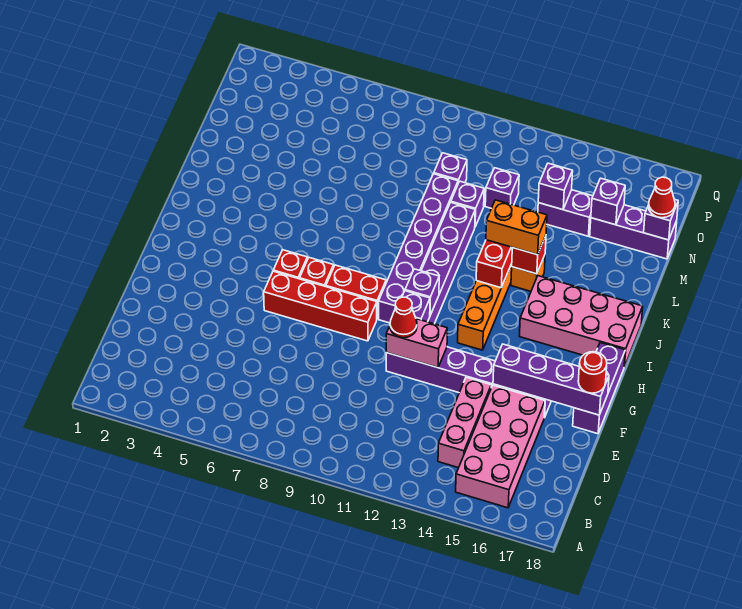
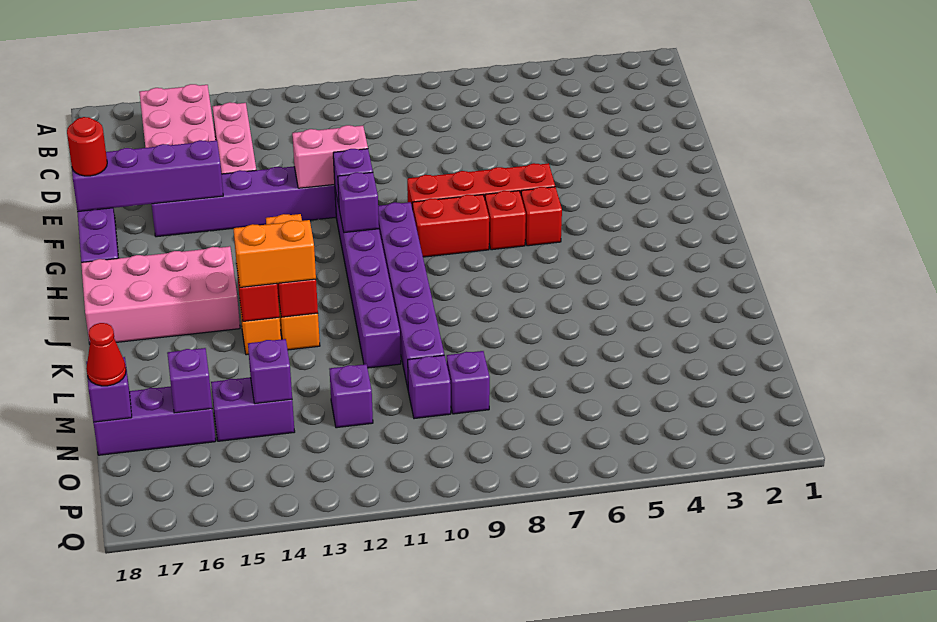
red cone F11 level 3 -> none
purple brick M11 level 1 -> purple brick N9 level 1

